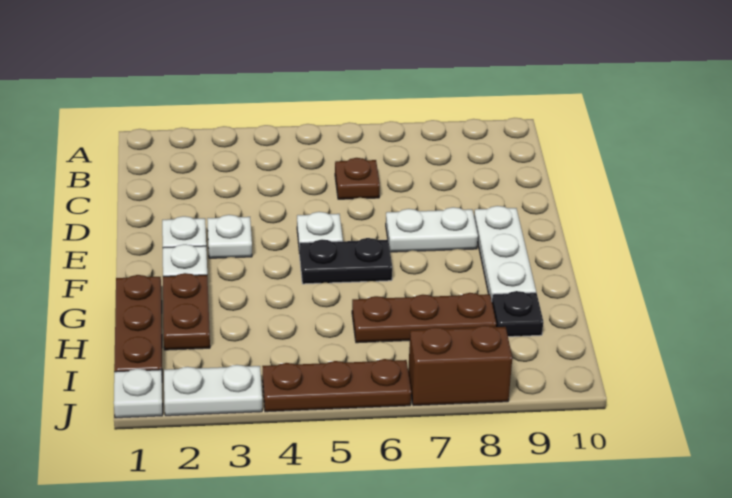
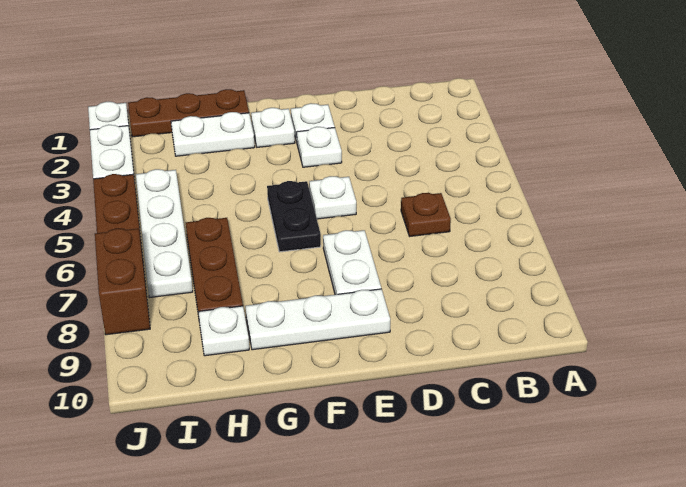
brown plate G2:H2 level 1 -> white plate G2:H2 level 1
black plate H9 level 1 -> white plate H9 level 1
none -> white plate I4:I7 level 1

